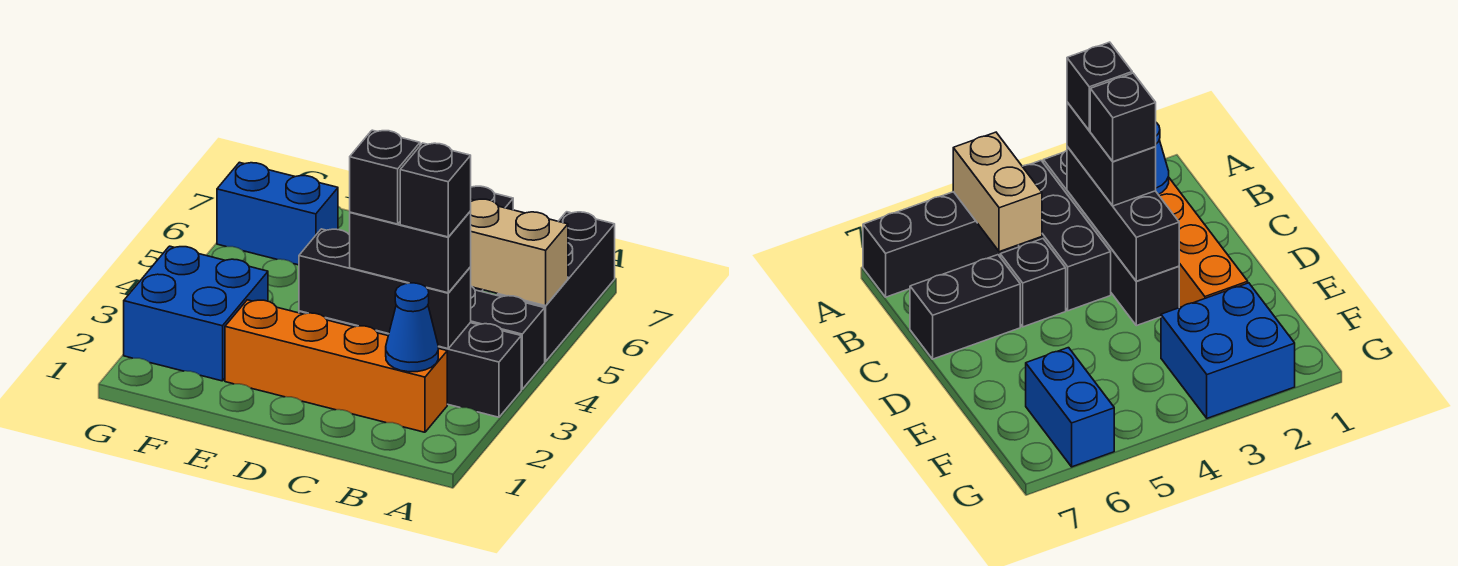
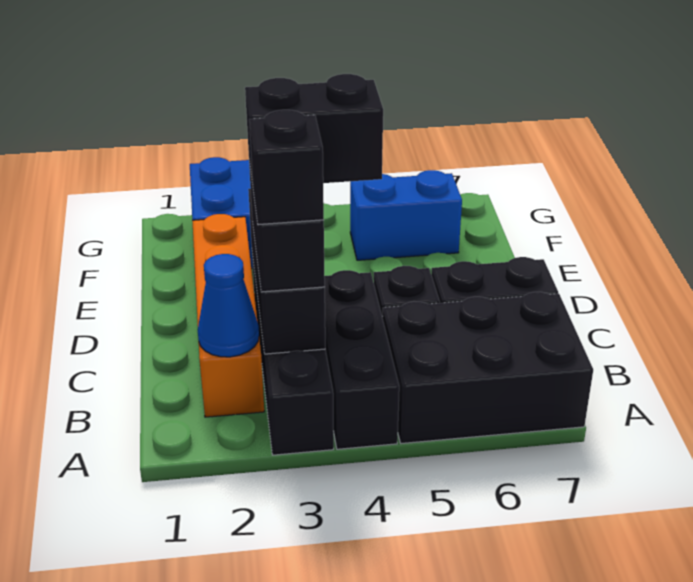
black brick A5:A7 level 1 -> black brick A5:B7 level 1
tan brick A5:B5 level 2 -> none
black brick C3 level 4 -> black brick C3:C4 level 4
blue brick F6:G6 level 1 -> blue brick F5:F6 level 1

